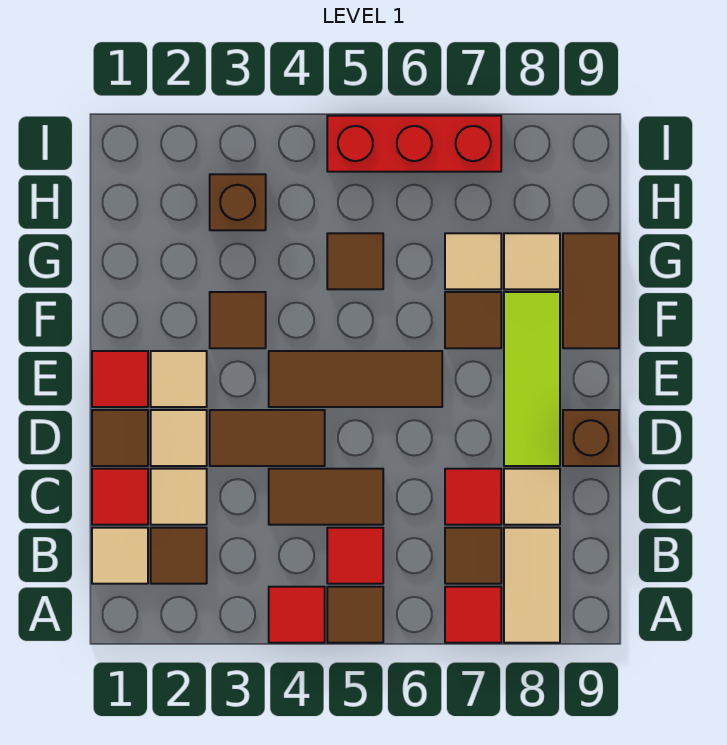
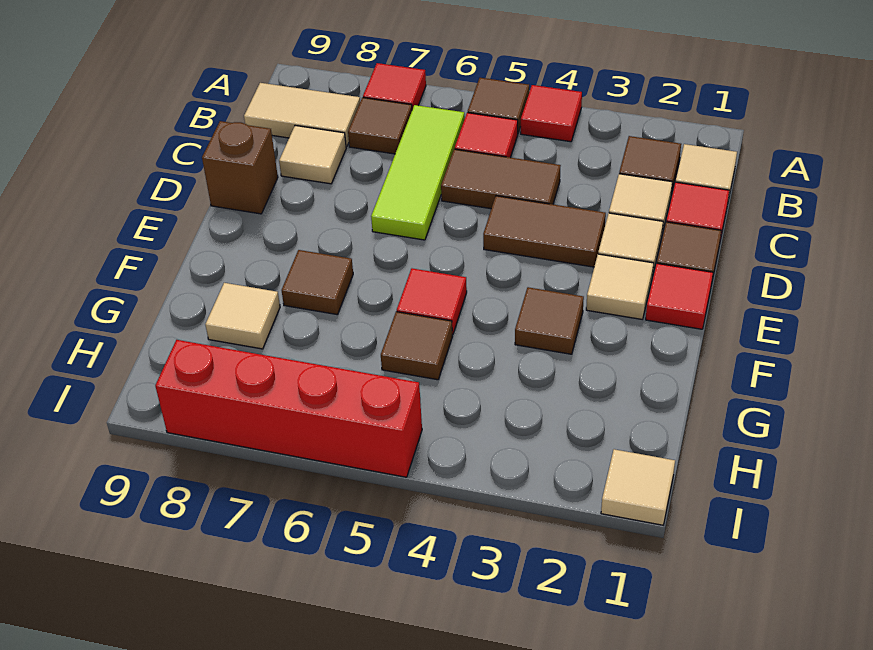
tan tile A8:B8 level 1 -> tan tile B8:B9 level 1
red tile C7 level 1 -> red tile F5 level 1
lime tile D8:F8 level 1 -> lime tile B6:D6 level 1
brown tile E4:E6 level 1 -> none
brown tile F9:G9 level 1 -> none
tan tile G7 level 1 -> tan tile I1 level 1
brown brick H3 level 1 -> none
red brick I5:I7 level 1 -> red brick I5:I8 level 1

